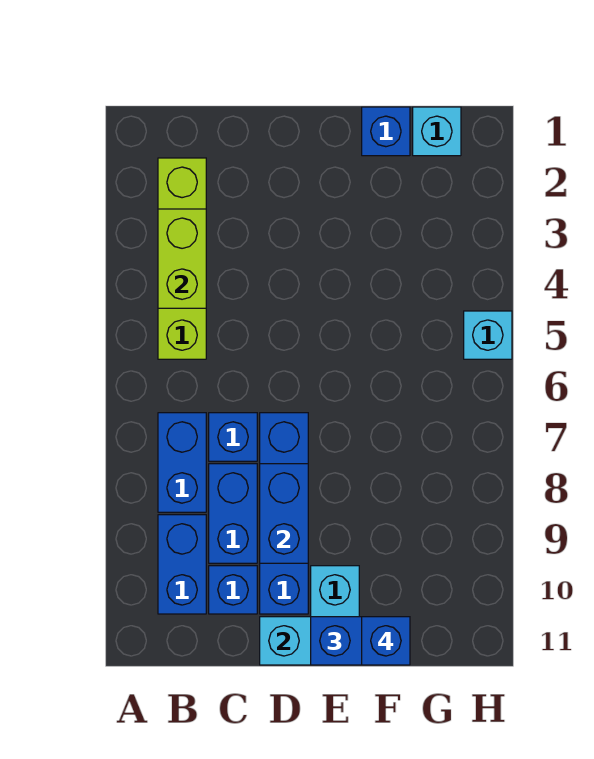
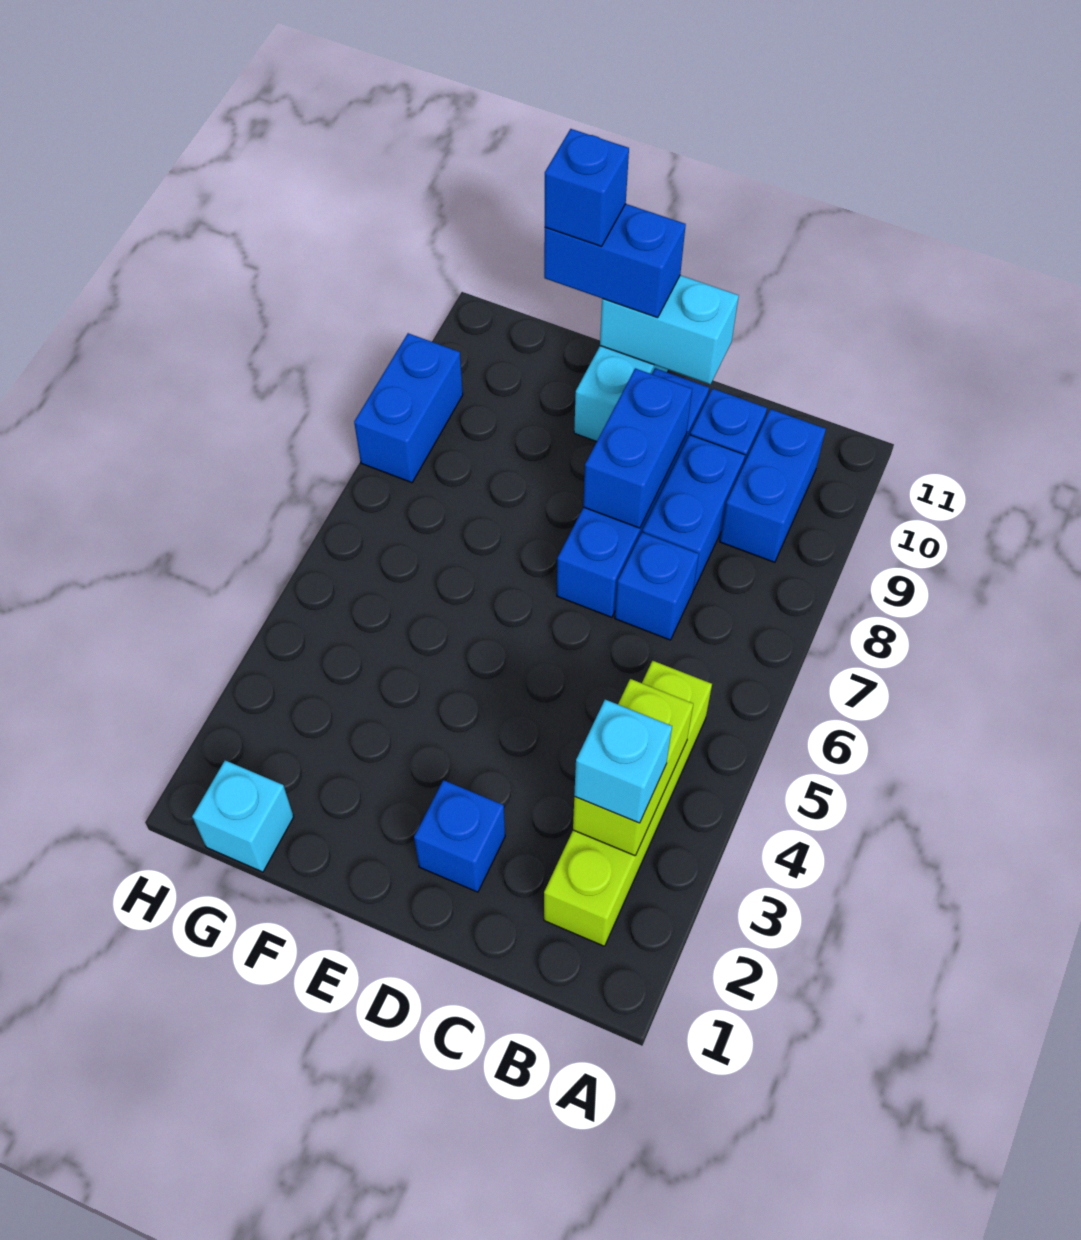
blue brick B7:B8 level 1 -> blue brick H8:H9 level 1
blue brick F1 level 1 -> blue brick D2 level 1
cyan brick H5 level 1 -> cyan brick B3 level 3

